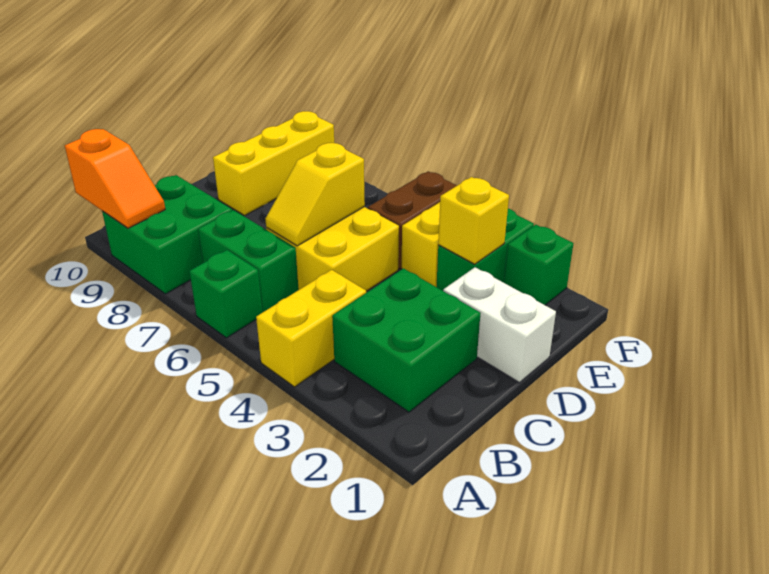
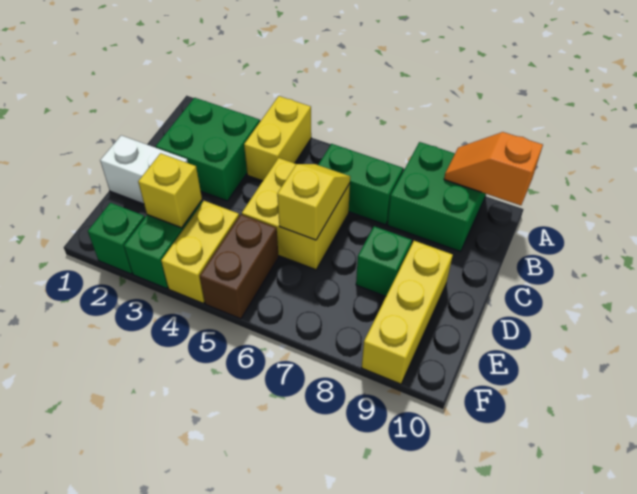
green brick A6 level 1 -> green brick D8 level 1

